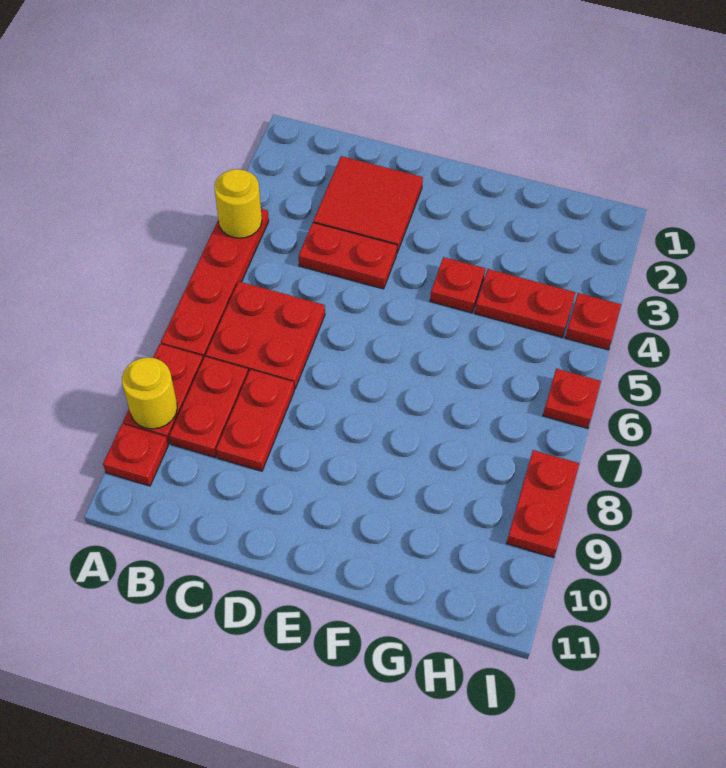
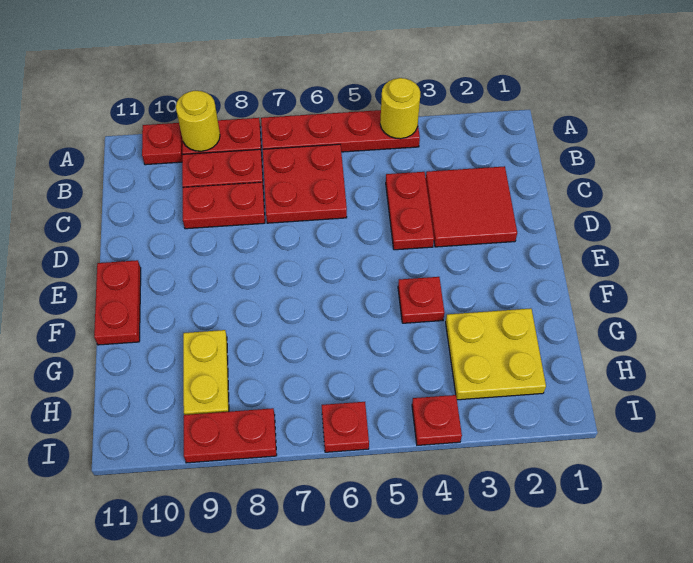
none -> yellow plate G2:H3 level 1
red plate G4:H4 level 1 -> red plate E11:F11 level 1
none -> yellow plate G9:H9 level 1

